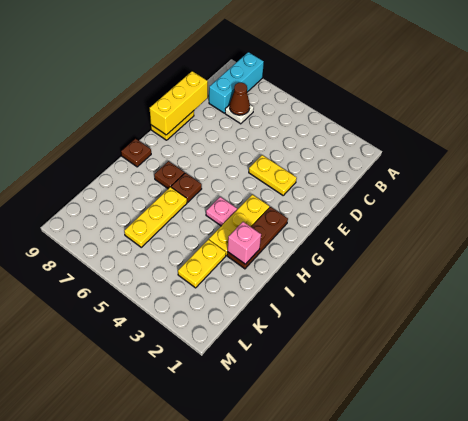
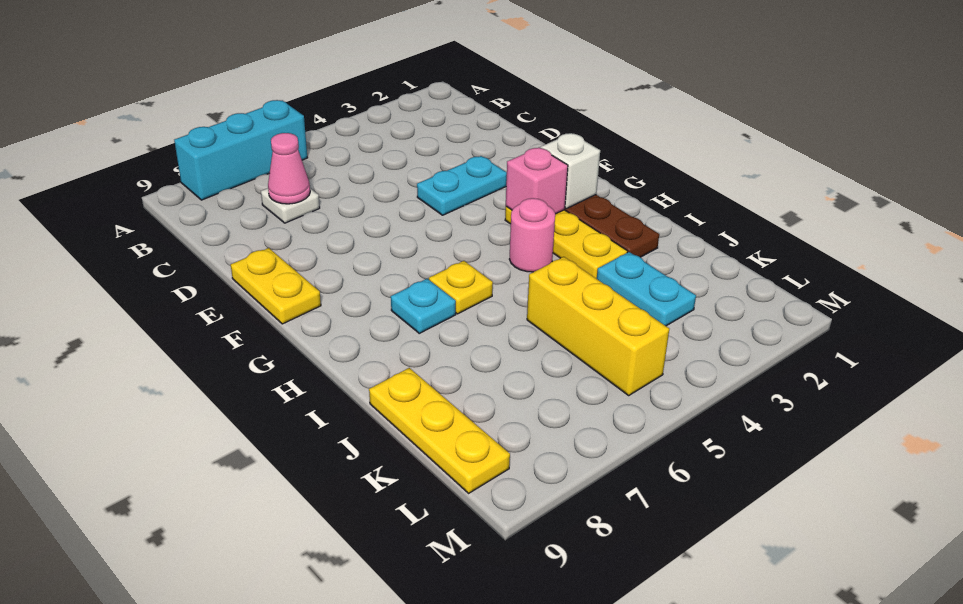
cyan brick A8:C8 level 1 -> cyan brick A6:A8 level 1
brown cone C7 level 2 -> pink cone C7 level 2
yellow brick D9:F9 level 2 -> yellow brick J5:L5 level 1
yellow plate E3:E4 level 1 -> cyan plate E3:E4 level 1
none -> white brick G2 level 2
pink plate H4 level 1 -> pink round brick H4 level 1
brown plate H6 level 1 -> yellow plate H6 level 1
brown plate H7 level 1 -> cyan plate H7 level 1
brown plate H9 level 1 -> none
pink brick I2 level 2 -> pink brick G3 level 2
yellow plate I6:K6 level 1 -> yellow plate J9:L9 level 1
yellow plate J3:K3 level 1 -> cyan plate J3:K3 level 1

